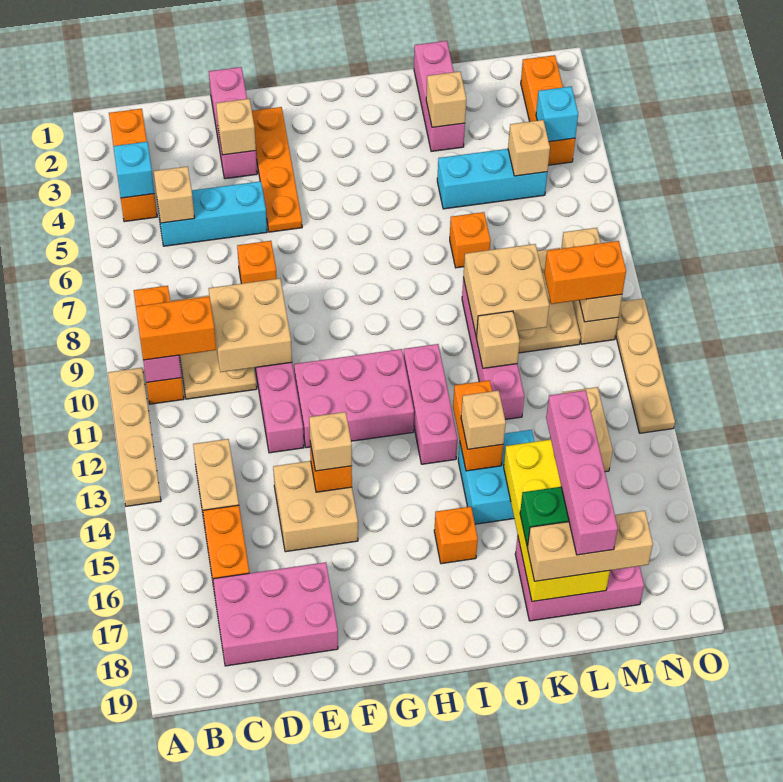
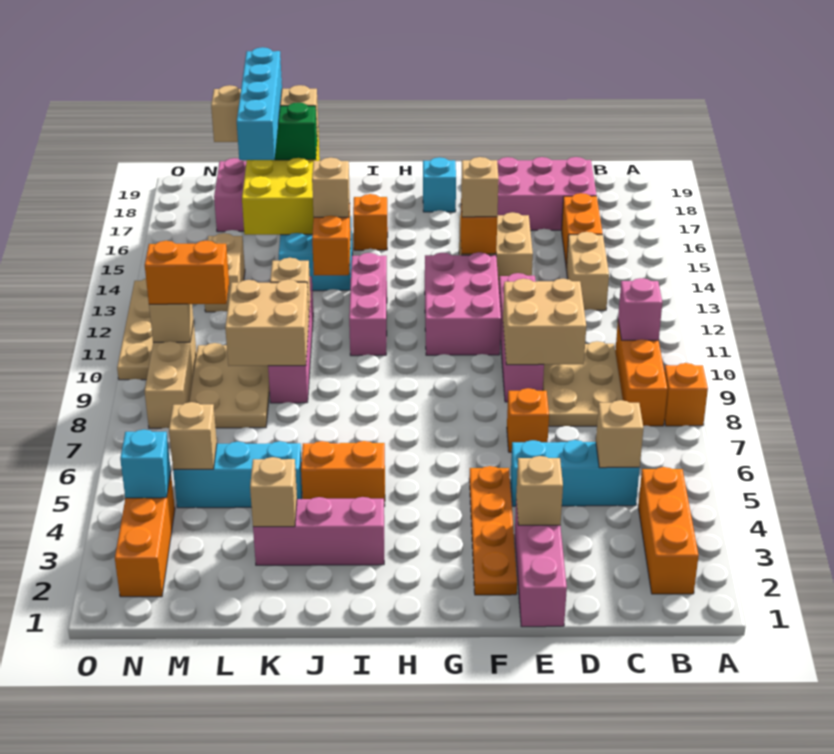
tan plate A10:A13 level 1 -> none
cyan brick B4 level 2 -> cyan brick G18 level 1
orange brick B10:C10 level 3 -> orange brick I5:J5 level 1
pink brick F11:H12 level 1 -> pink brick F11:G13 level 1
pink brick K1:K3 level 1 -> pink brick I3:K3 level 1
orange brick K7 level 1 -> orange brick A8 level 1
pink brick L15:L18 level 4 -> cyan brick L15:L18 level 4

